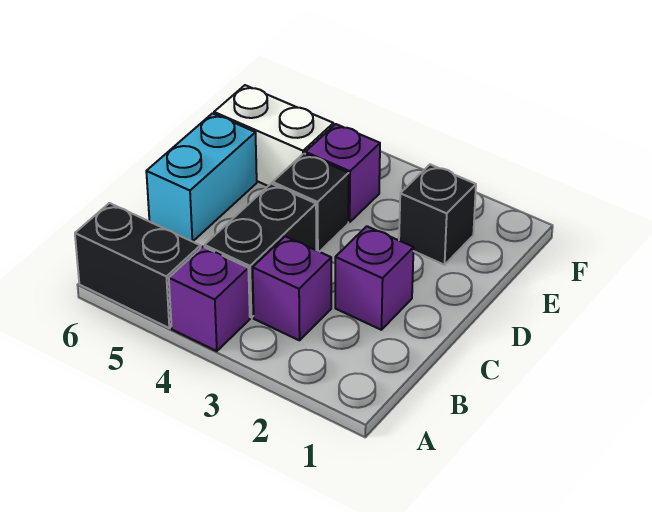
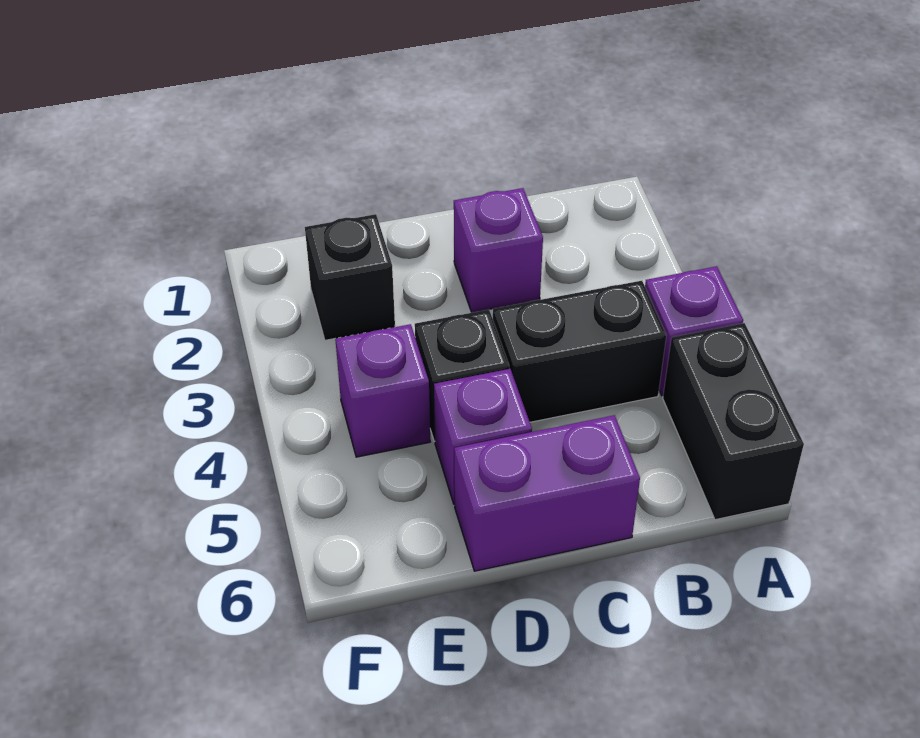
purple brick B3 level 1 -> purple brick D5 level 1
cyan brick C6:D6 level 1 -> purple brick C6:D6 level 1
white brick E5:E6 level 1 -> none

